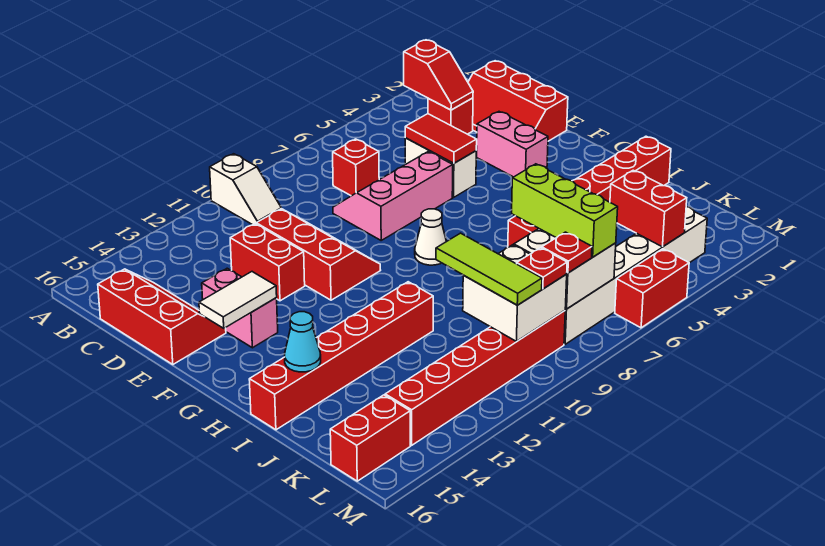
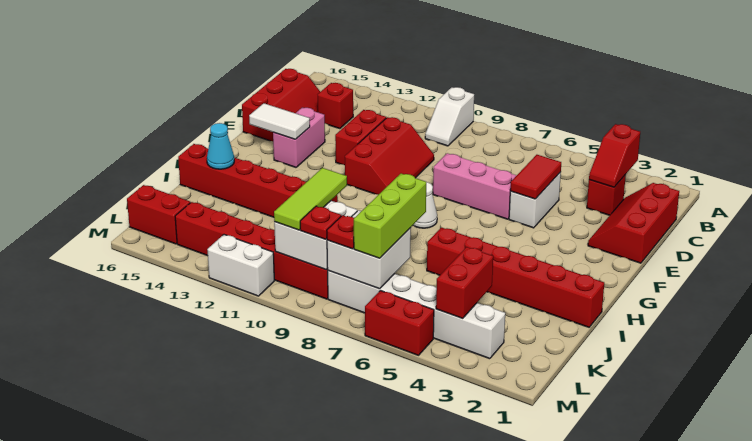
red brick C7 level 1 -> red brick C14 level 1
pink brick E3:F3 level 1 -> none
none -> white brick M11:M12 level 1

